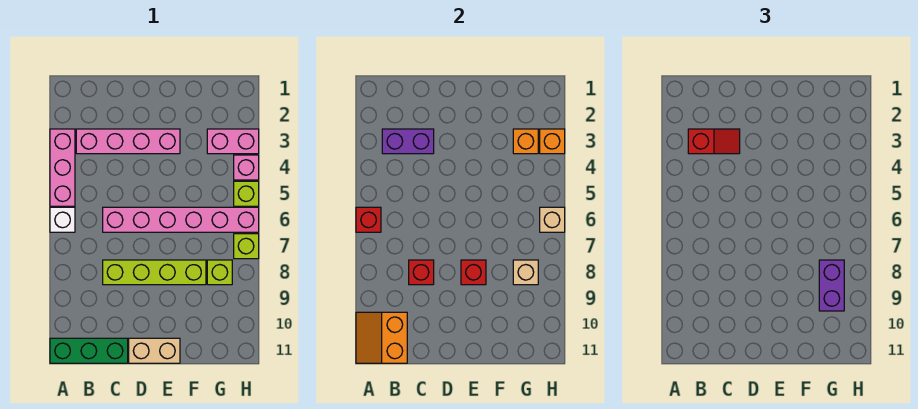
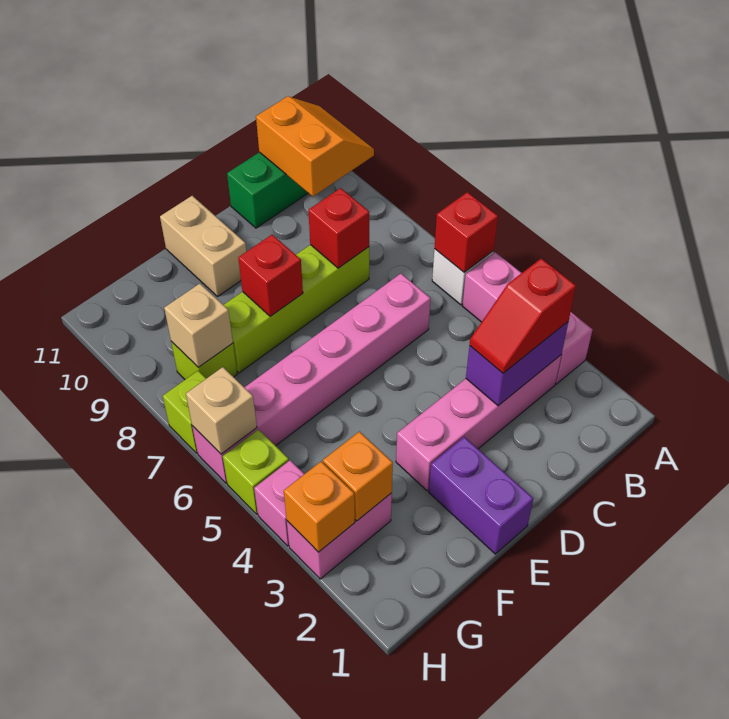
tan brick D11:E11 level 1 -> tan brick E10:E11 level 1
purple brick G8:G9 level 3 -> purple brick E1:E2 level 1

